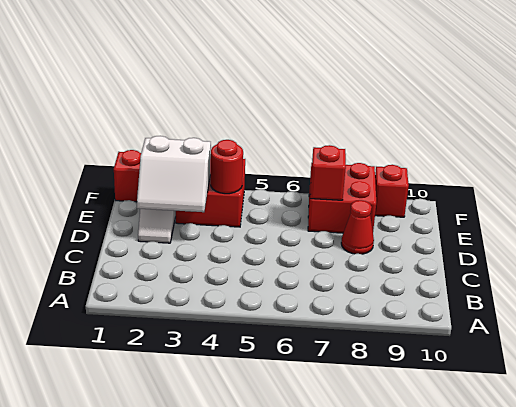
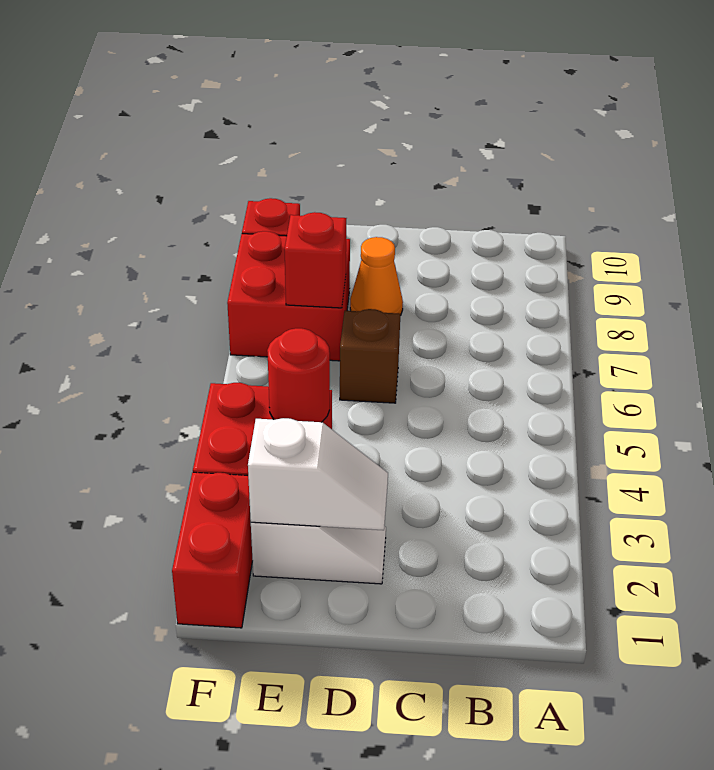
white slope D2:E3 level 2 top E -> white slope D2:E2 level 2 top E
none -> brown brick D6 level 1
red cone D8 level 1 -> orange cone D8 level 1

